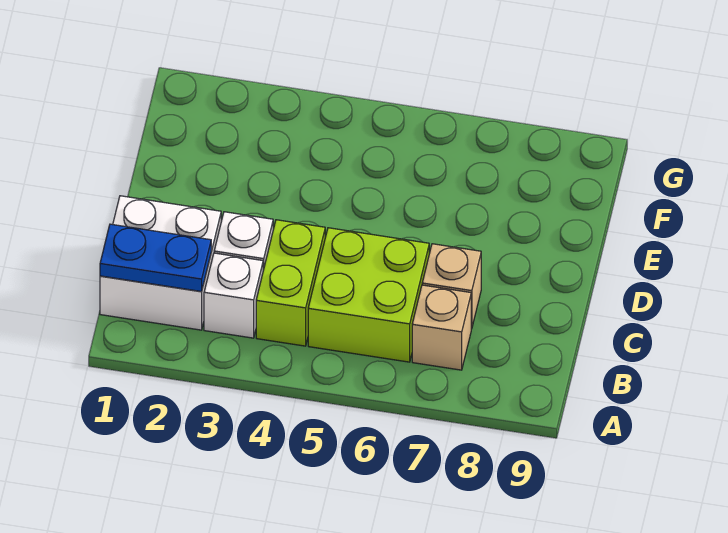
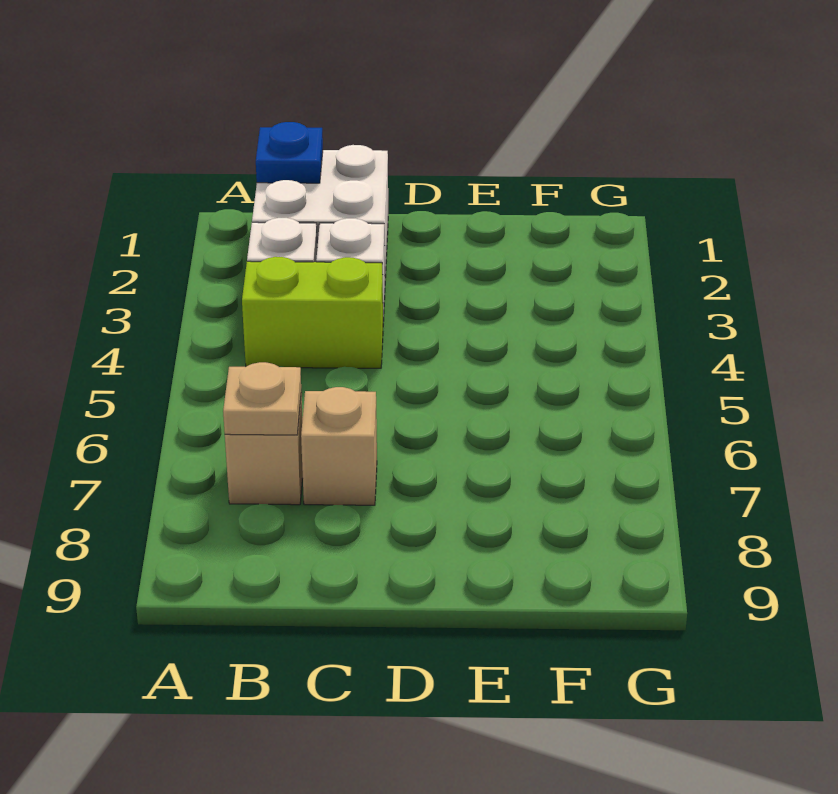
blue plate B1:B2 level 2 -> blue plate B1 level 2
lime brick B5:C6 level 1 -> none
none -> tan plate B7 level 2

